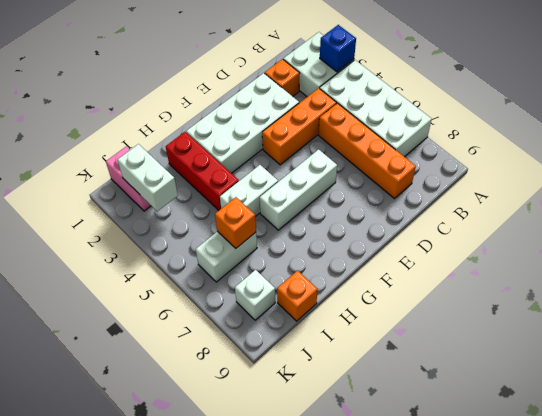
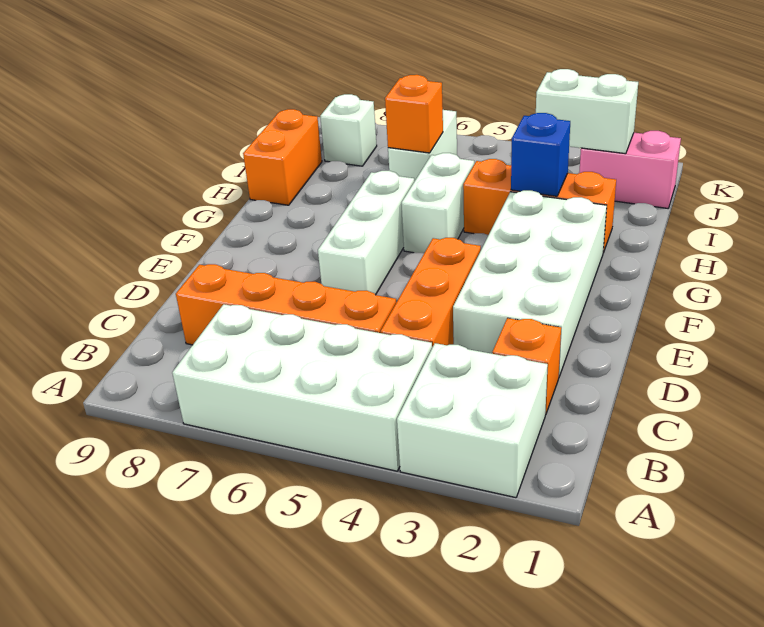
blue brick A3 level 2 -> blue brick H3 level 2
red brick H2:H4 level 1 -> orange brick H2:H4 level 1
orange brick I9 level 1 -> orange brick H9:I9 level 1

